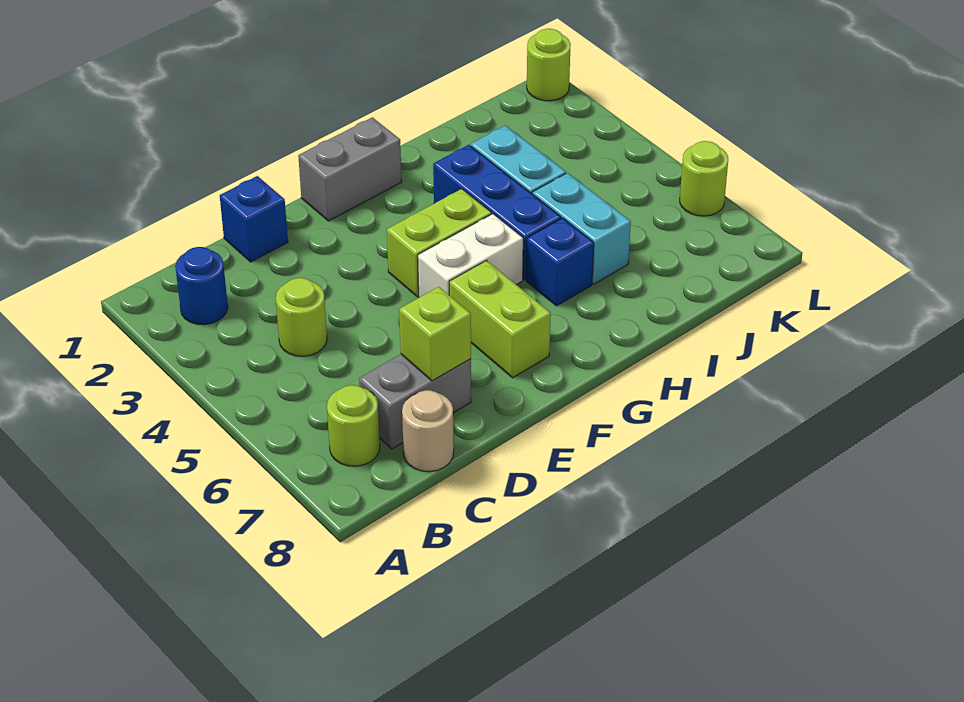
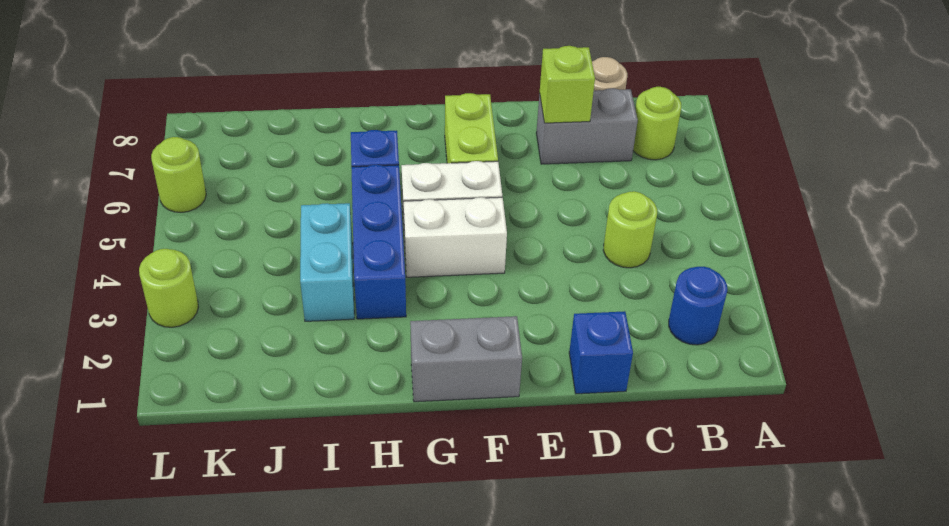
lime brick F4:G4 level 1 -> white brick F4:G4 level 1
cyan brick I5:I6 level 1 -> none
lime round brick L1 level 1 -> lime round brick L3 level 1

